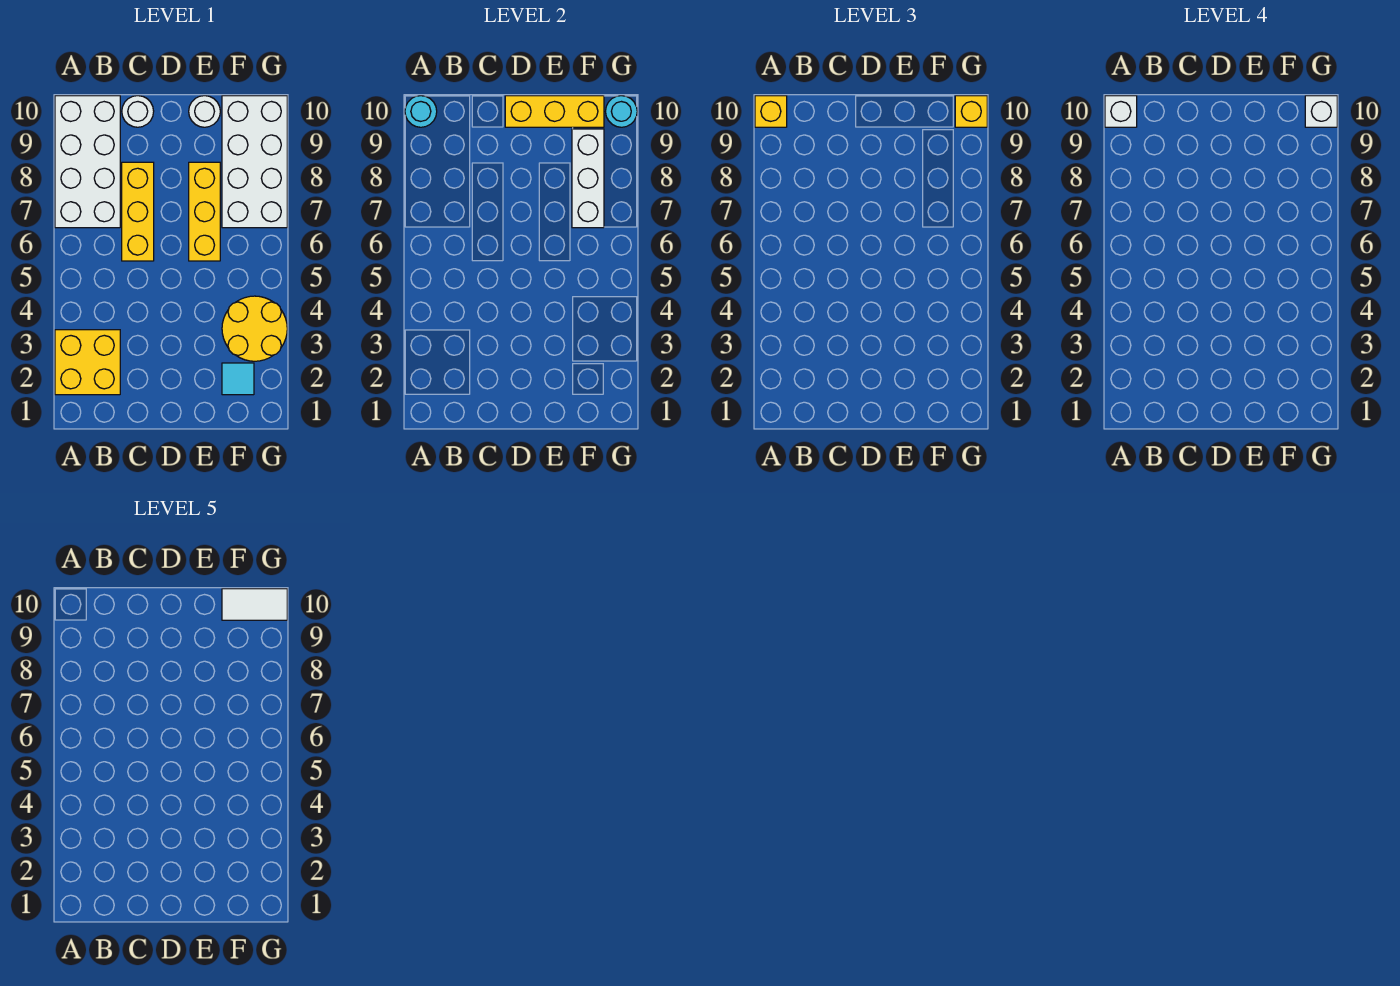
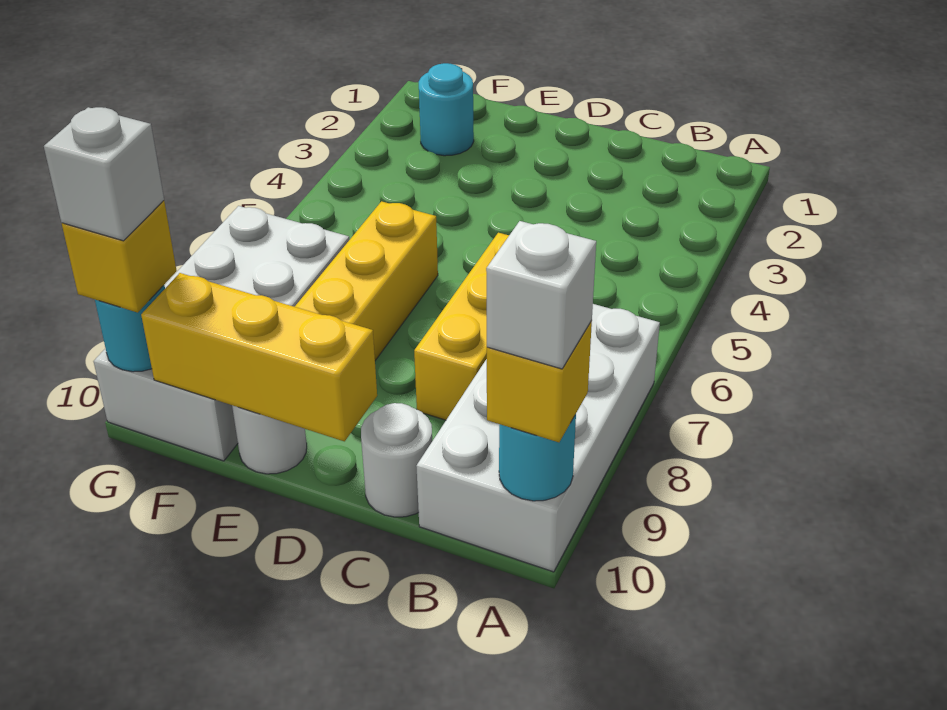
yellow brick A2:B3 level 1 -> none
cyan tile F2 level 1 -> cyan round brick F2 level 1
yellow round brick F3:G4 level 1 -> none
white brick F7:F9 level 2 -> none
white tile F10:G10 level 5 -> none

